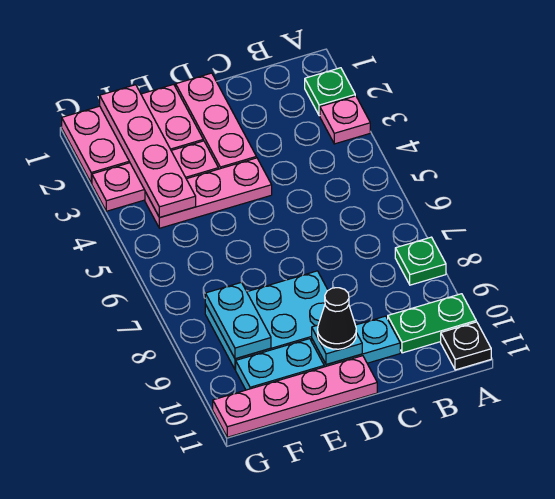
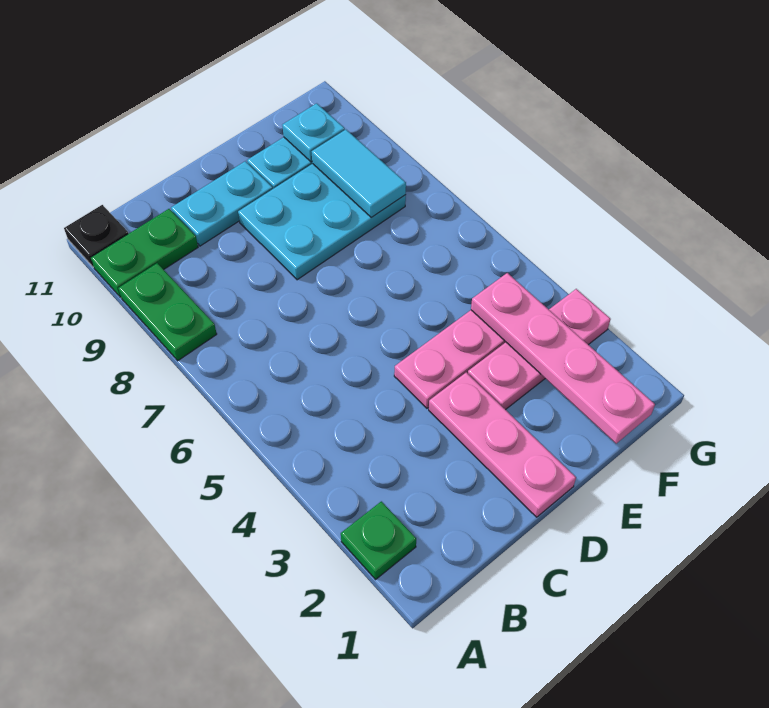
pink plate A3 level 1 -> none
green plate A8 level 1 -> green plate A8:A9 level 1
cyan plate D10 level 2 -> cyan plate F10 level 2
black cone D10 level 3 -> none
pink plate D11:G11 level 1 -> none
pink plate E1:G2 level 1 -> none
cyan plate F8:F9 level 2 -> cyan tile F8:F9 level 2

